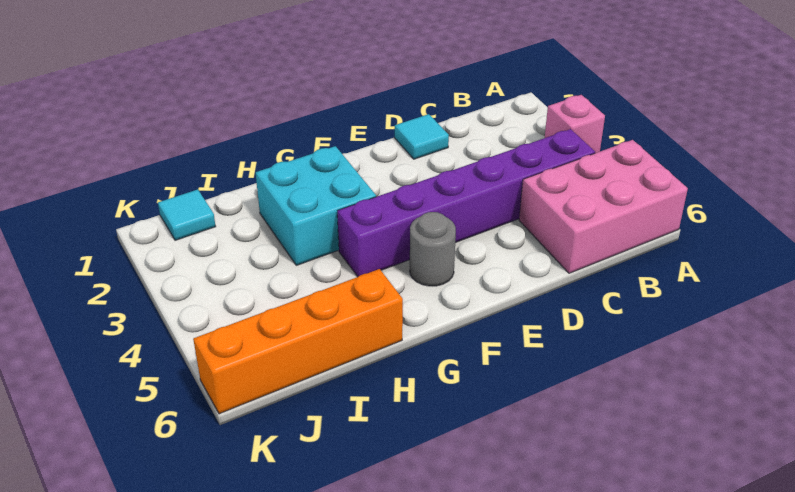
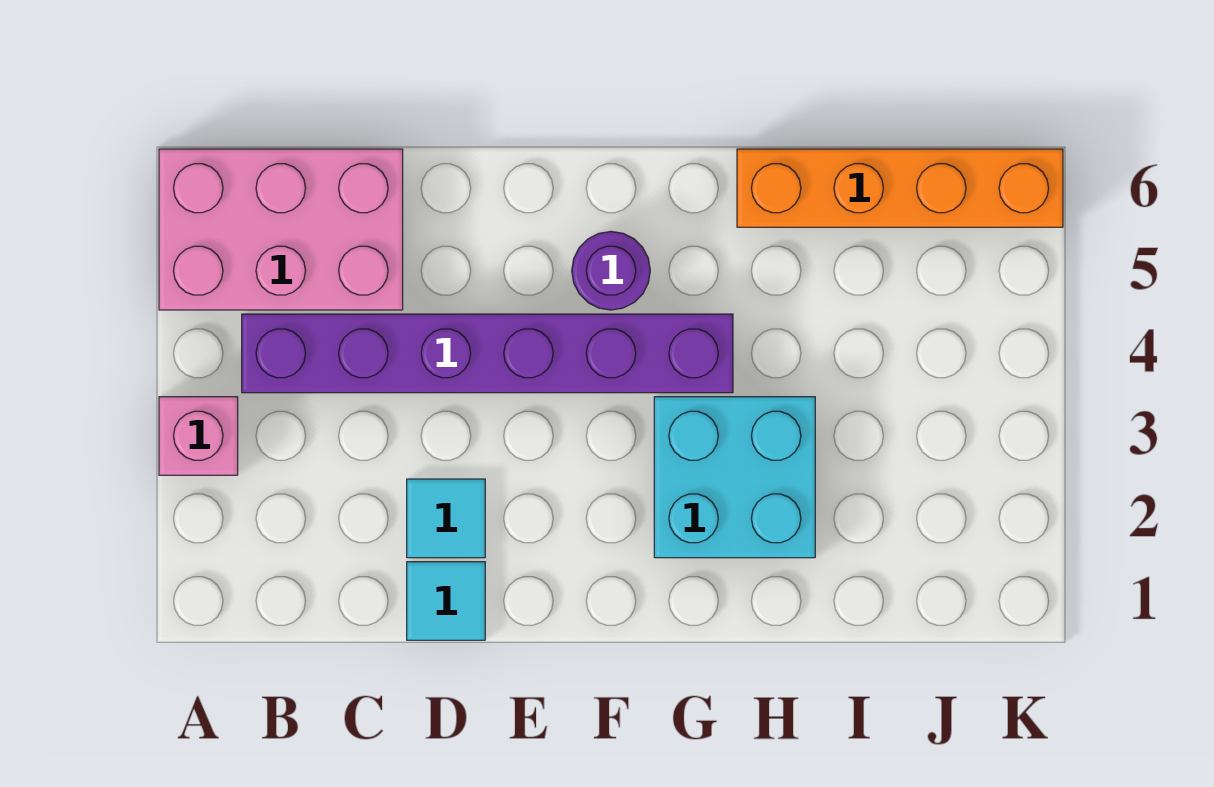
grey round brick F5 level 1 -> purple round brick F5 level 1
cyan tile J1 level 1 -> cyan tile D2 level 1

